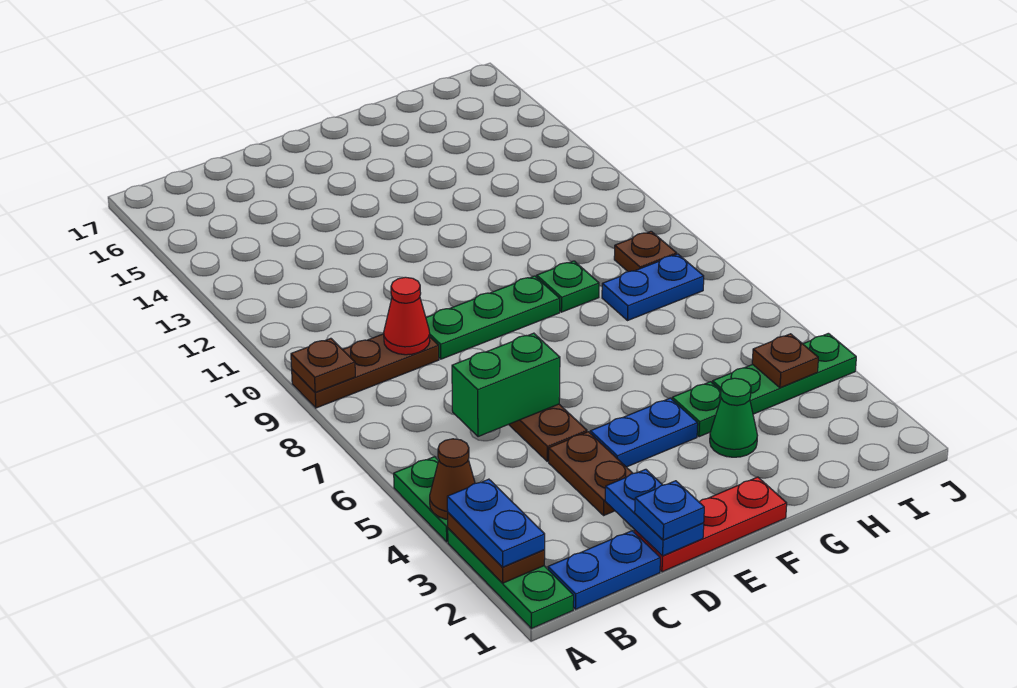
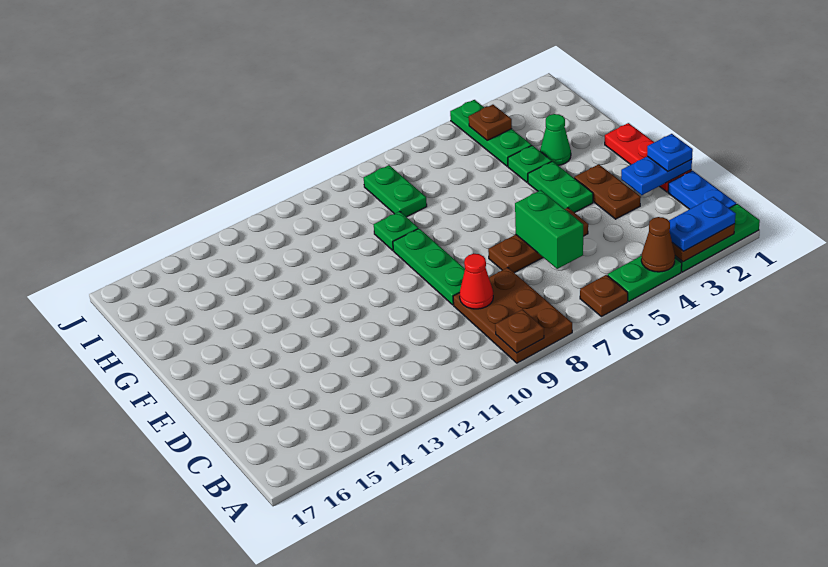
brown plate A9:C9 level 1 -> brown plate A8:C9 level 1
brown plate D3:D4 level 1 -> brown plate D3:E3 level 1
blue plate E4:F4 level 1 -> green plate E4:F4 level 1
blue plate H8:I8 level 1 -> green plate H8:I8 level 1
brown plate I9 level 1 -> brown plate A6 level 1

